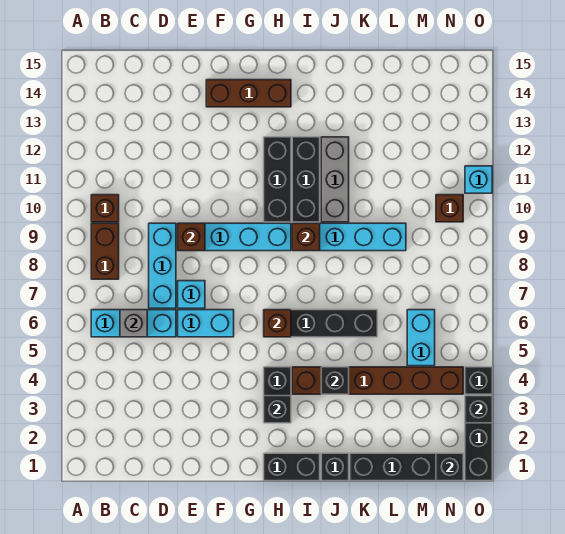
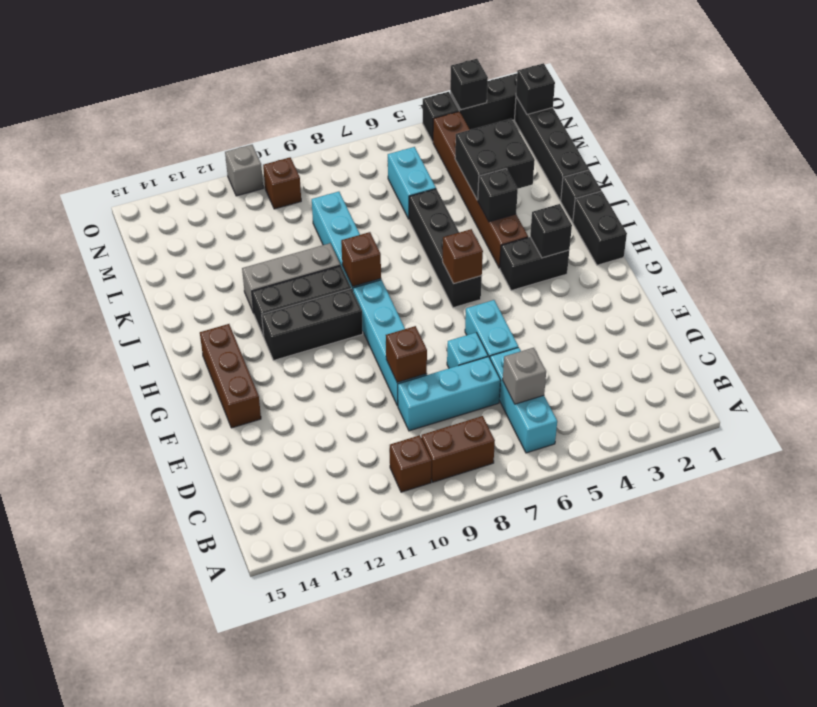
none -> black brick K3:L4 level 2
cyan brick M5:M6 level 1 -> cyan brick L6:M6 level 1
cyan brick O11 level 1 -> grey brick O11 level 1

